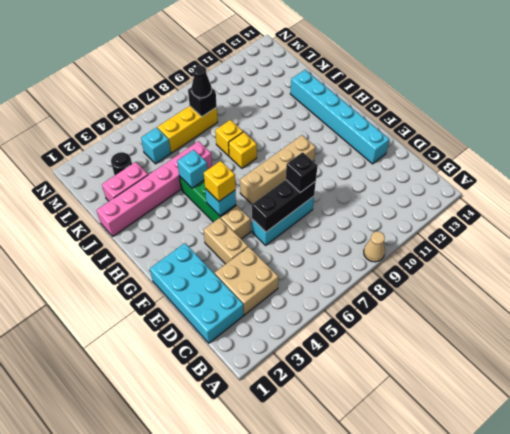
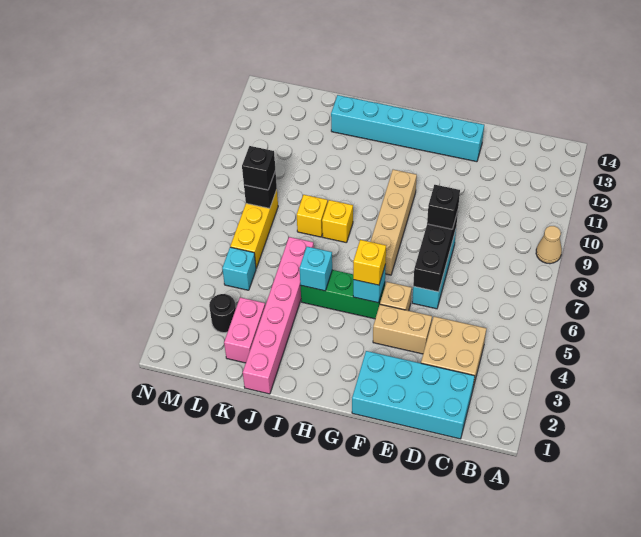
black cone L8 level 3 -> black brick L8 level 3

